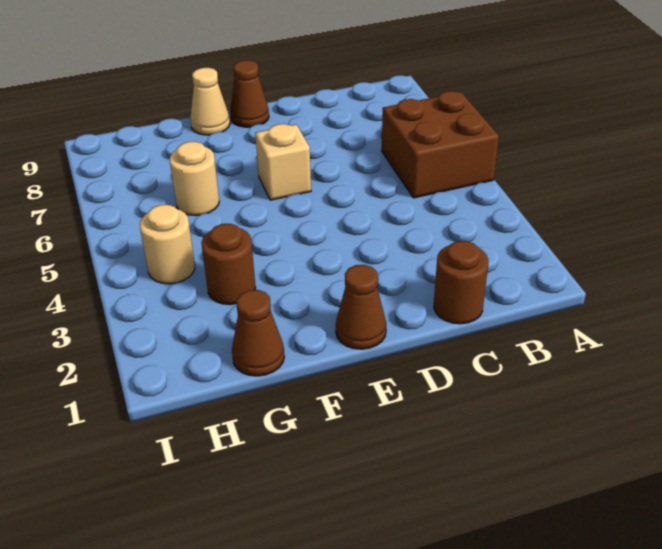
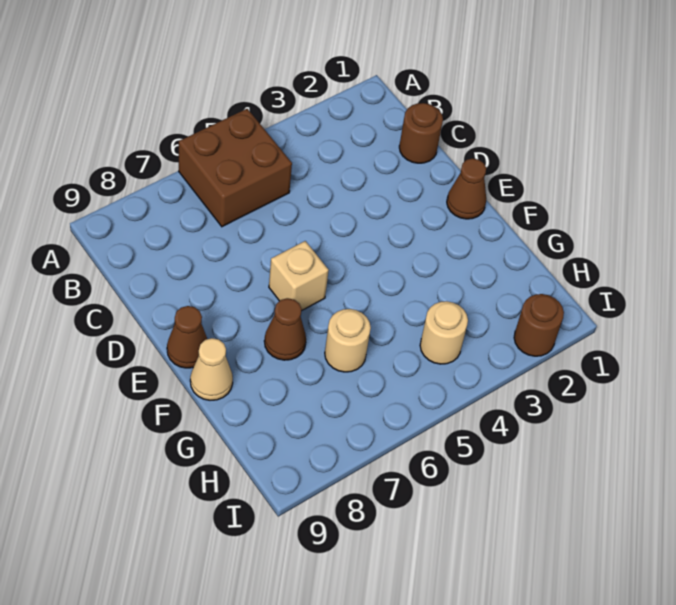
brown cone G1 level 1 -> brown cone F7 level 1
brown round brick G3 level 1 -> brown round brick I2 level 1

